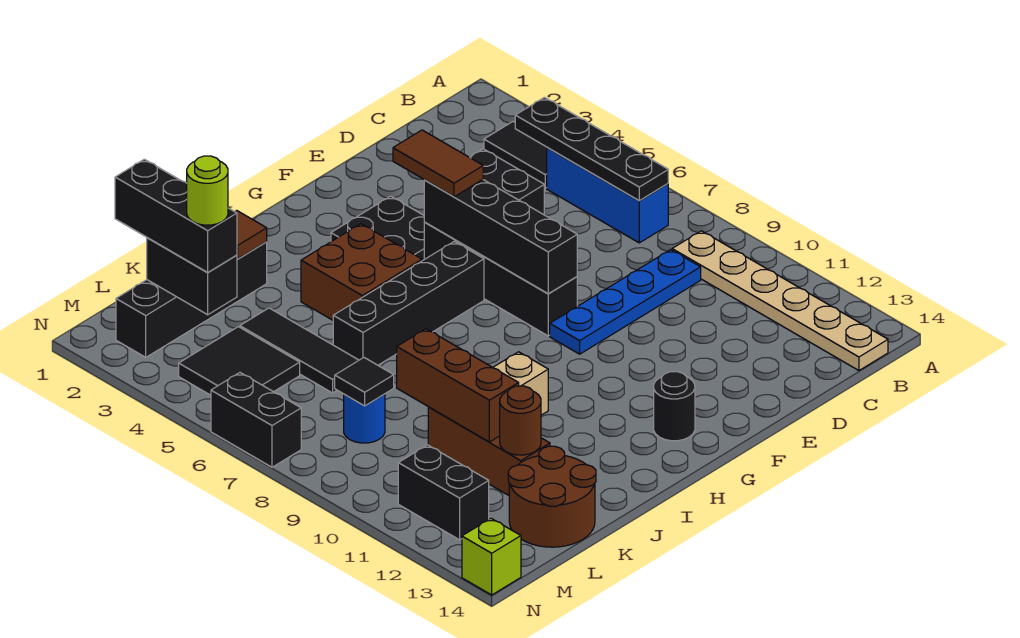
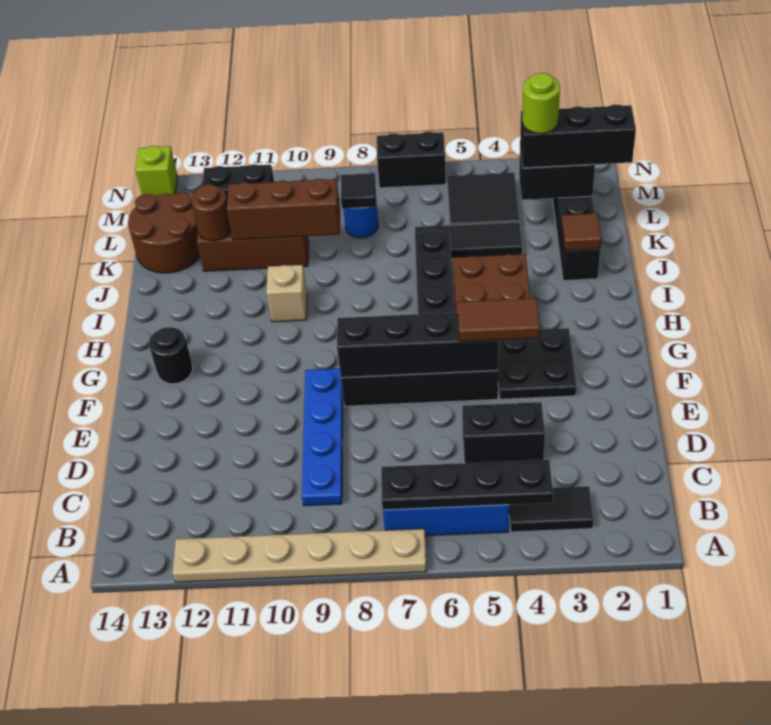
tan plate B9:B14 level 1 -> tan plate A7:A12 level 1

